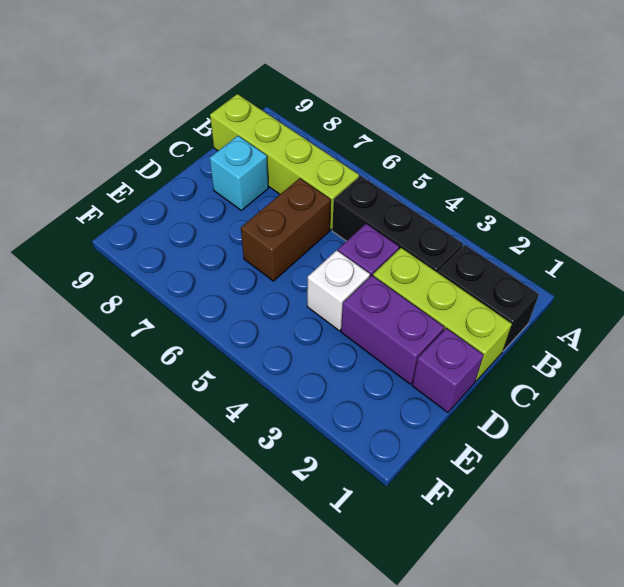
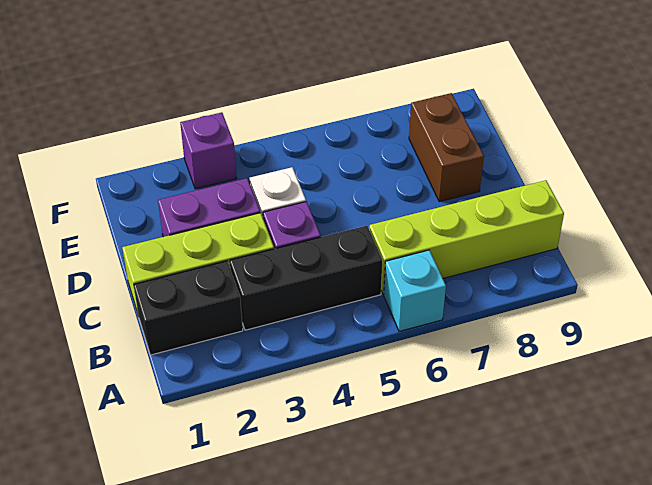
brown brick C6:D6 level 1 -> brown brick D8:E8 level 1
cyan brick C8 level 1 -> cyan brick A6 level 1
purple brick D1 level 1 -> purple brick F3 level 1

